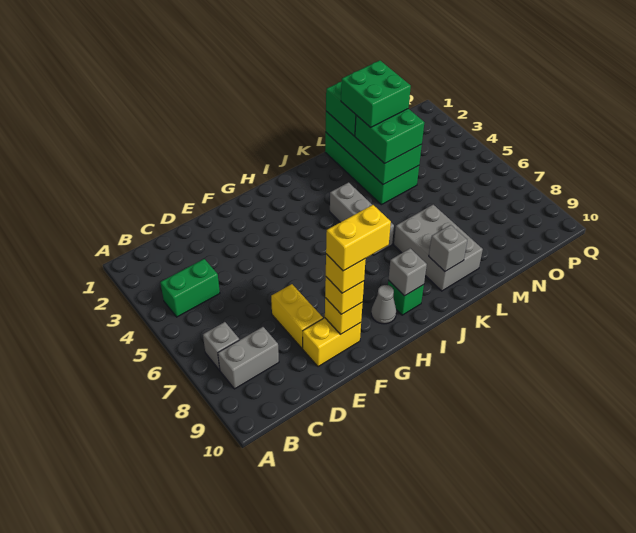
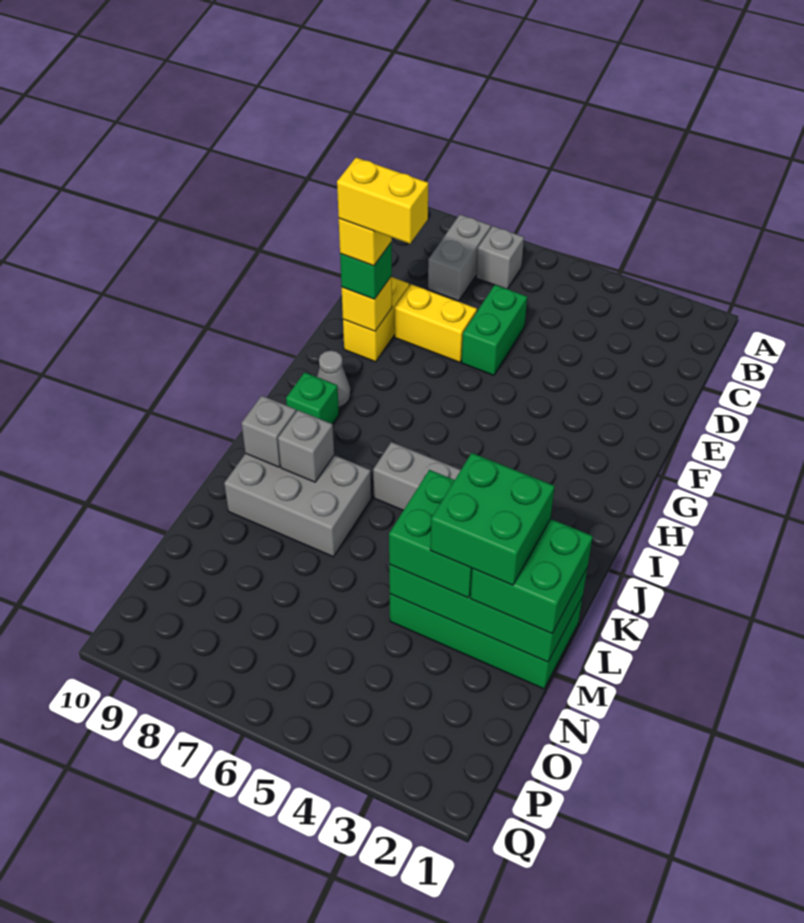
green brick B4:C4 level 1 -> green brick D6:E6 level 1
yellow brick F9 level 3 -> green brick F9 level 3
yellow brick F9:G9 level 5 -> yellow brick F8:F9 level 5
grey brick I9 level 2 -> grey brick K8 level 2

